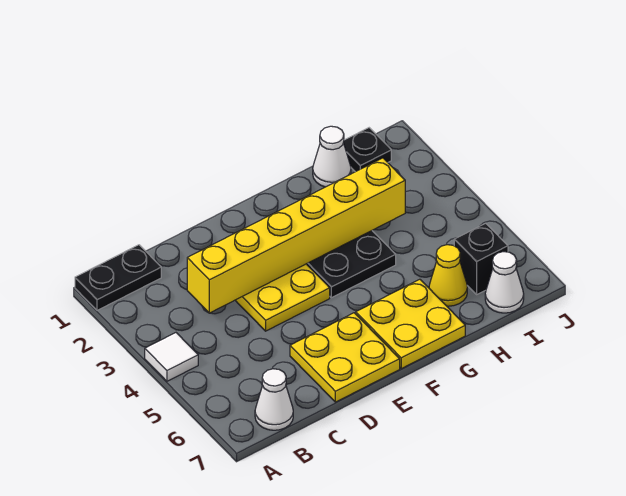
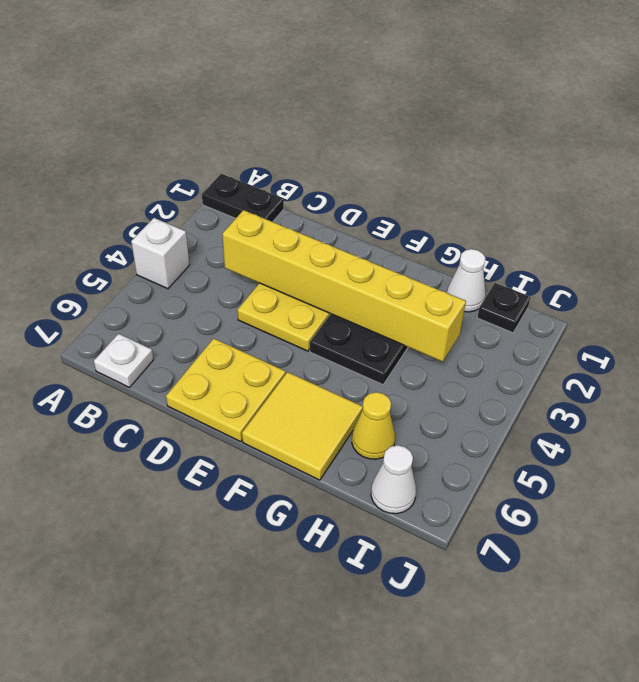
white tile A4 level 1 -> white brick A4 level 1
white cone B7 level 1 -> white plate B7 level 1
yellow plate F6:G7 level 1 -> yellow tile F6:G7 level 1
black brick I6 level 1 -> none

